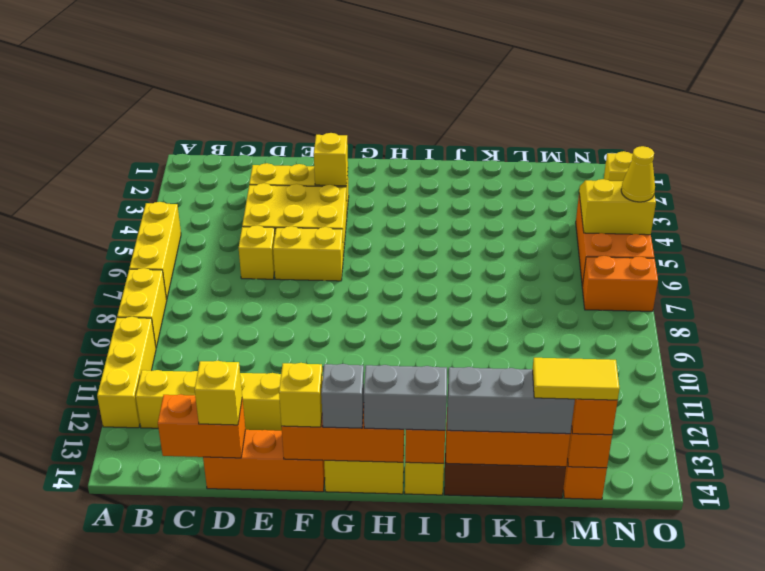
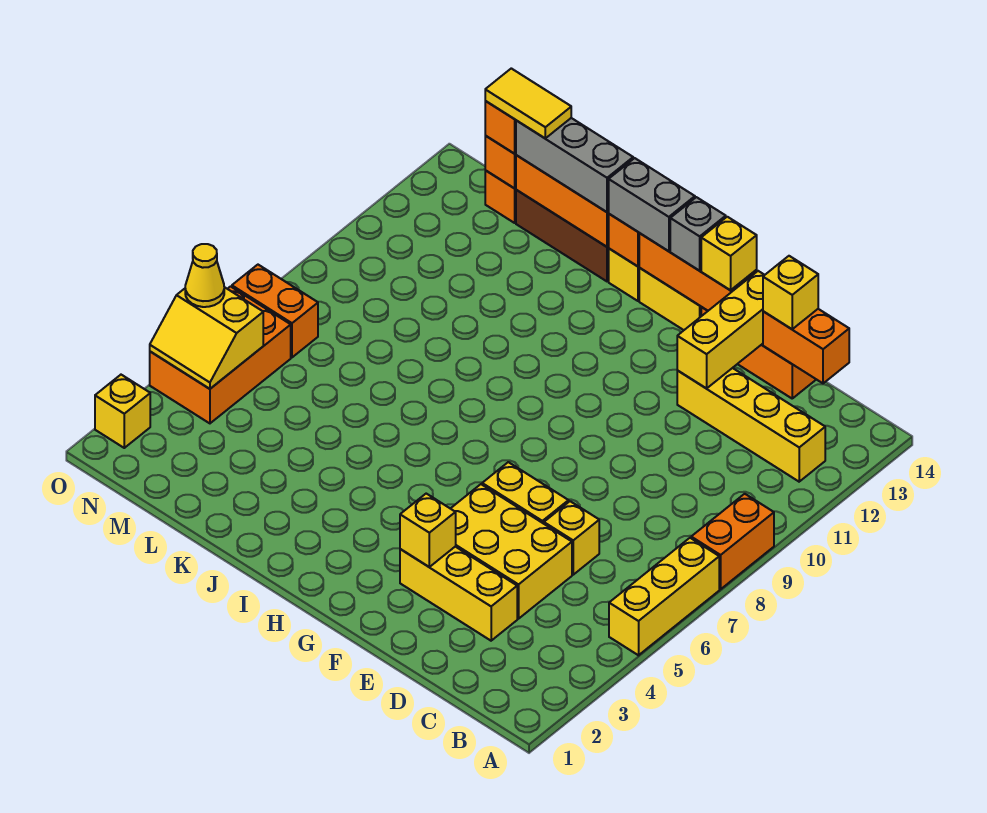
yellow brick A8:A9 level 1 -> orange brick A8:A9 level 1
yellow brick A10:A12 level 1 -> yellow brick E12:E14 level 2

